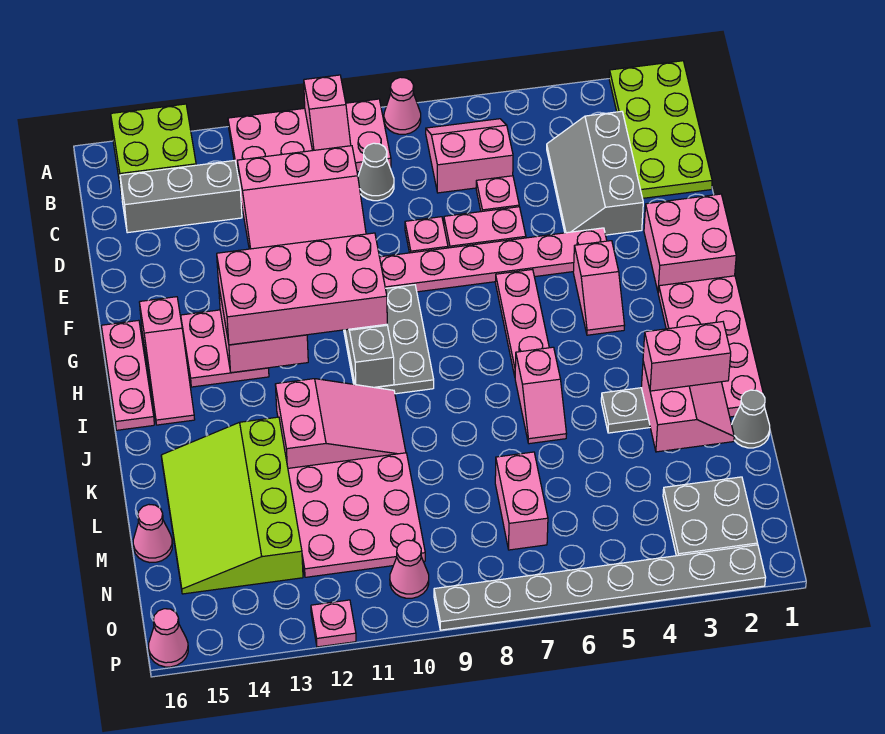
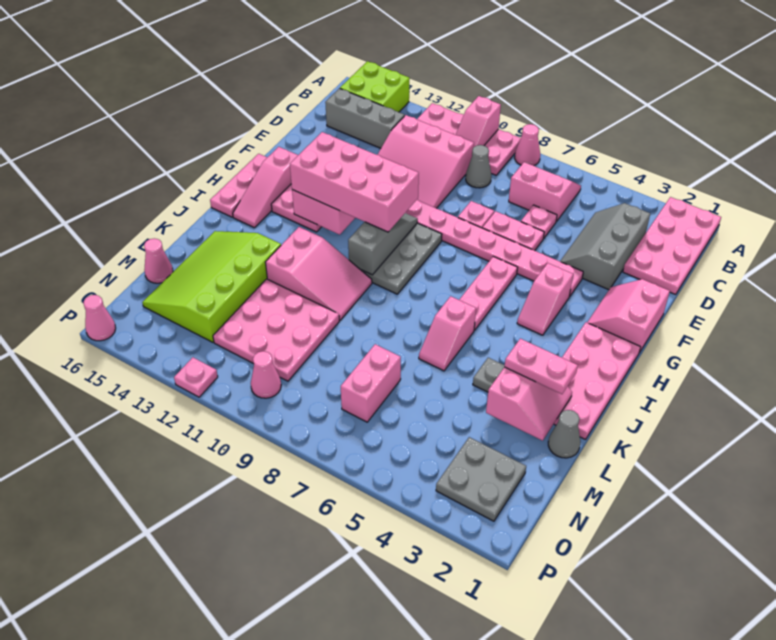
lime plate A1:D2 level 1 -> pink plate A1:D2 level 1
pink brick F1:G2 level 1 -> pink slope F1:G2 level 1 top 1
pink brick K2:K3 level 3 -> pink plate K2:K3 level 3
grey plate P2:P9 level 1 -> none

